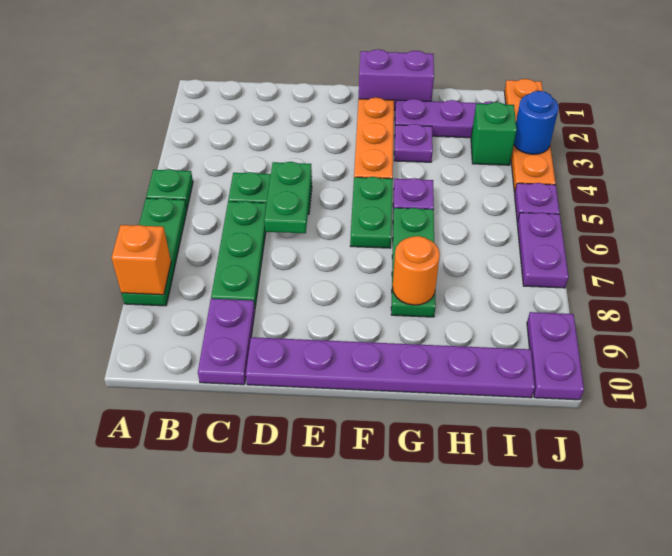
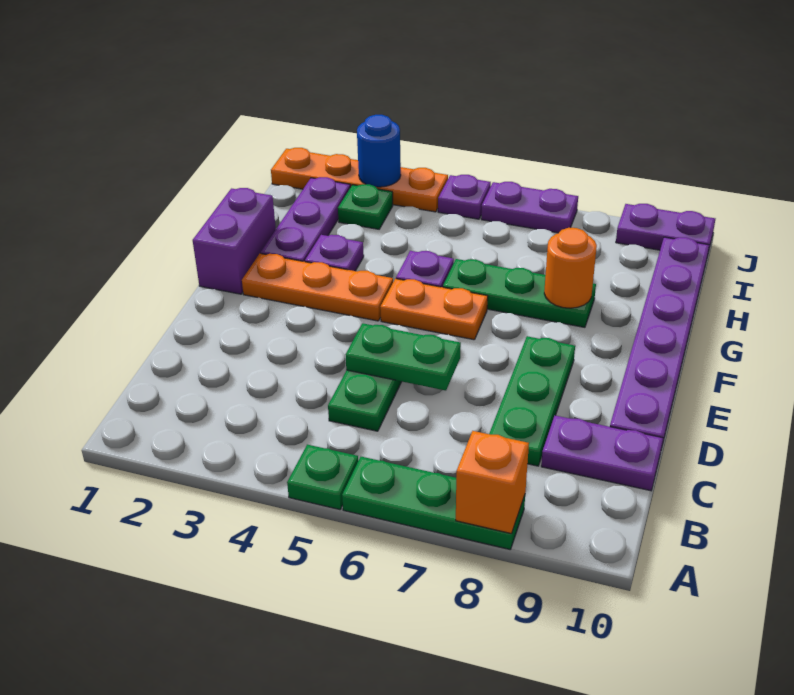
green plate C6:C8 level 1 -> green plate C8:E8 level 1
green plate F5:F6 level 1 -> orange plate F5:F6 level 1
green brick I3 level 1 -> green plate I3 level 1

